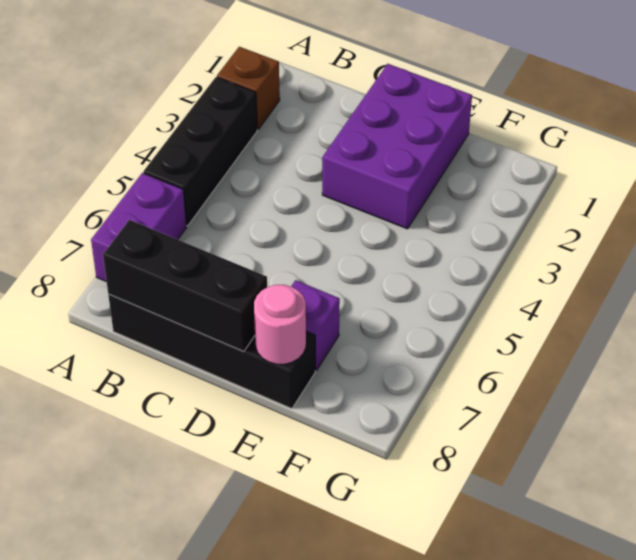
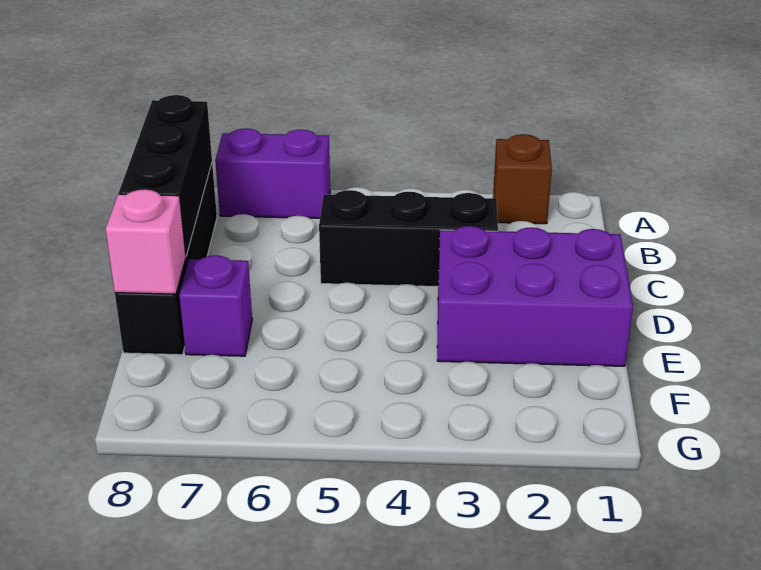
black brick A3:A5 level 1 -> black brick C3:C5 level 1
pink round brick E8 level 2 -> pink brick E8 level 2

